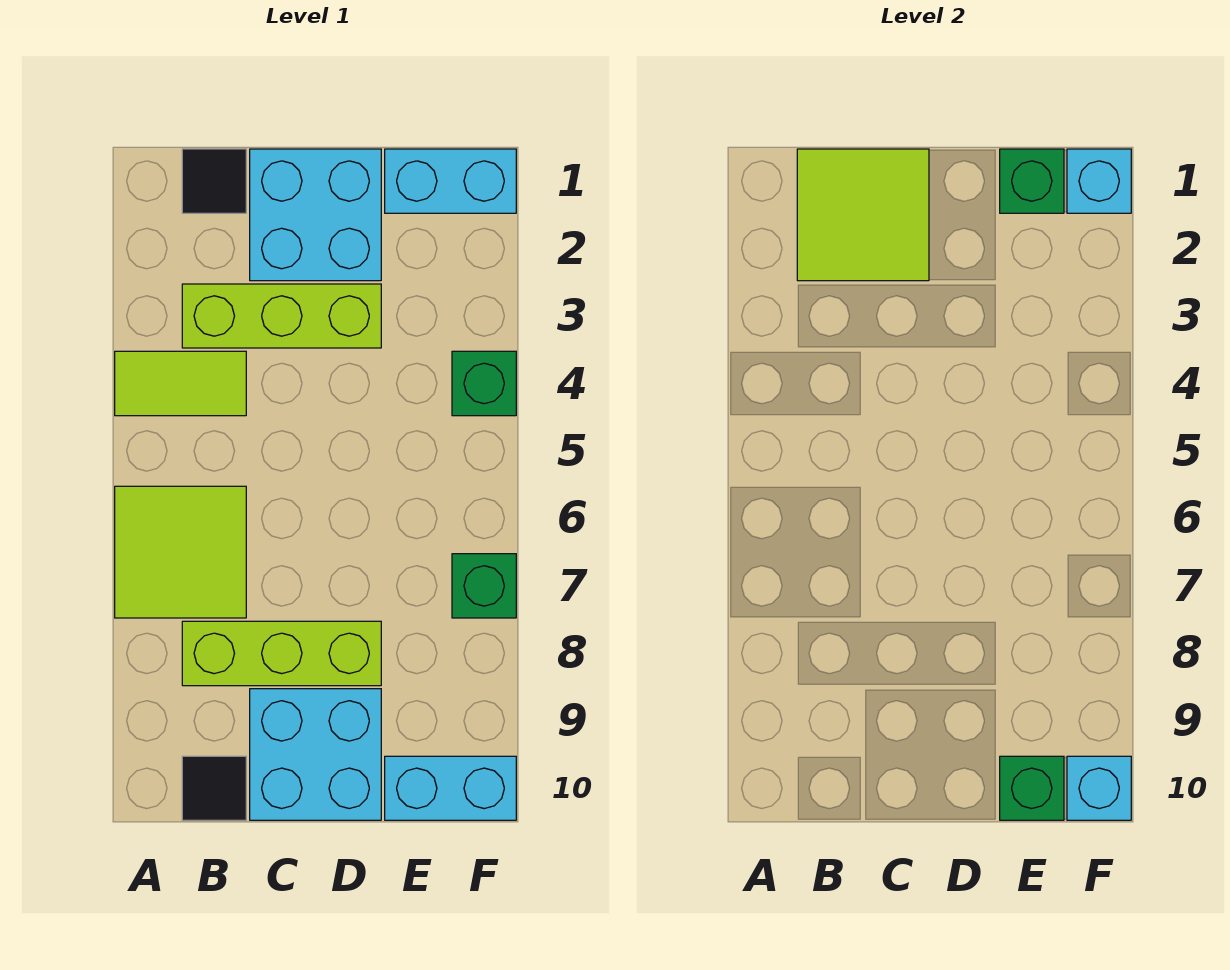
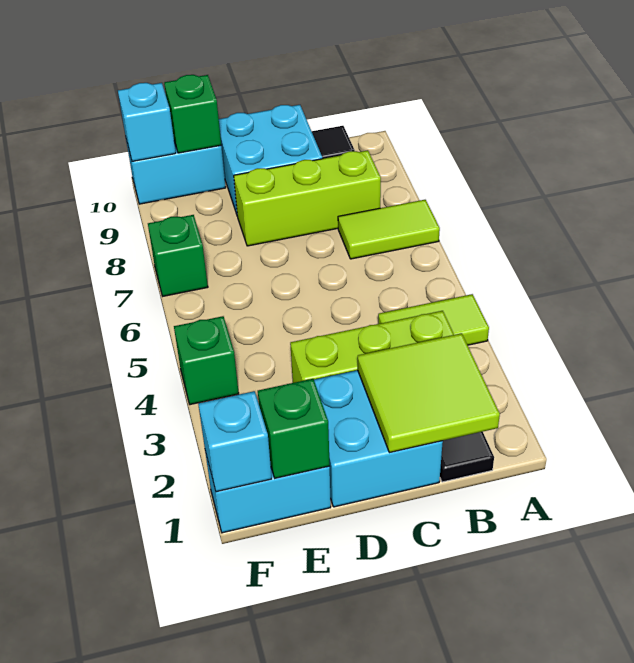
lime tile A6:B7 level 1 -> lime tile A7:B7 level 1

